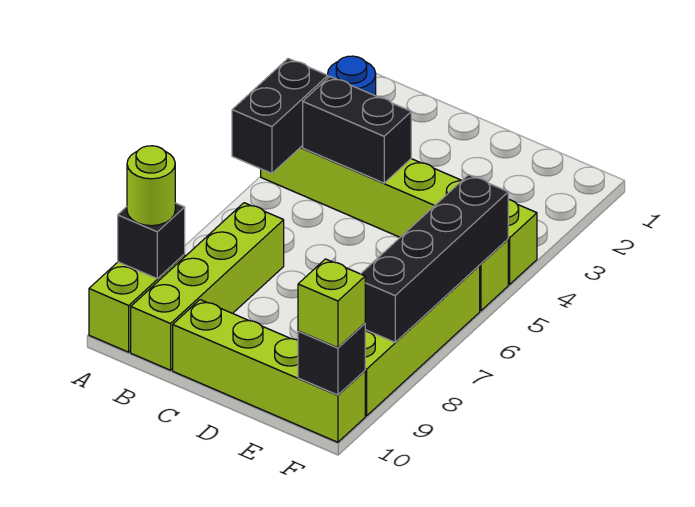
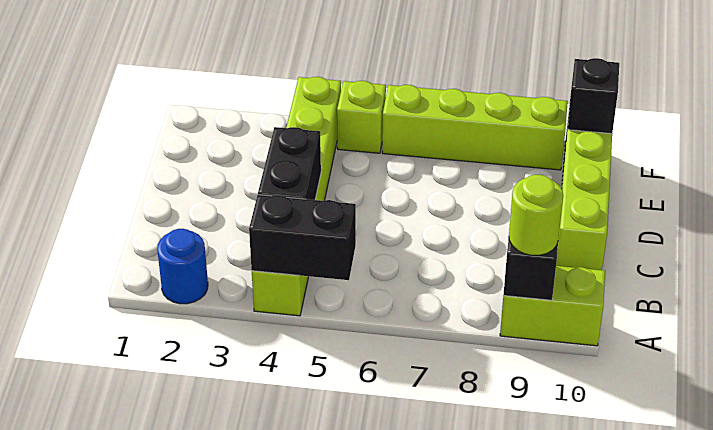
lime brick B7:B10 level 1 -> none
black brick F5:F8 level 2 -> none
lime brick F10 level 3 -> none

